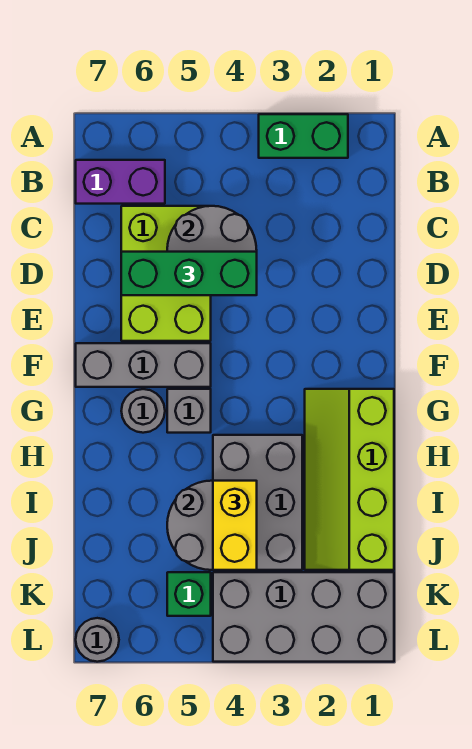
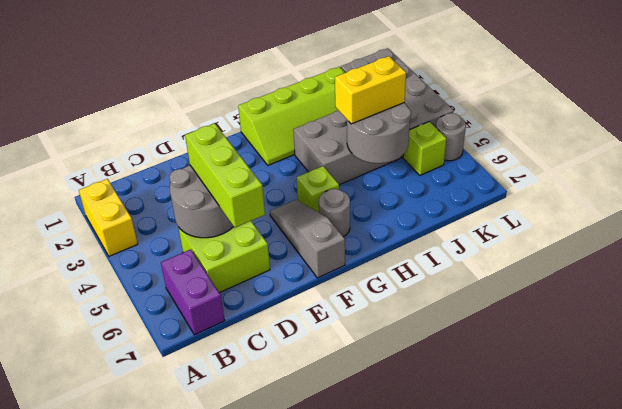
green brick A2:A3 level 1 -> yellow brick A2:A3 level 1
lime brick C5:E6 level 1 -> lime brick C5:D6 level 1
green brick D4:D6 level 3 -> lime brick D4:D6 level 3
grey brick F5:F7 level 1 -> grey slope F5:F7 level 1 top 7
grey brick G5 level 1 -> lime brick G5 level 1
green brick K5 level 1 -> lime brick K5 level 1
grey round brick L7 level 1 -> grey round brick L5 level 1

